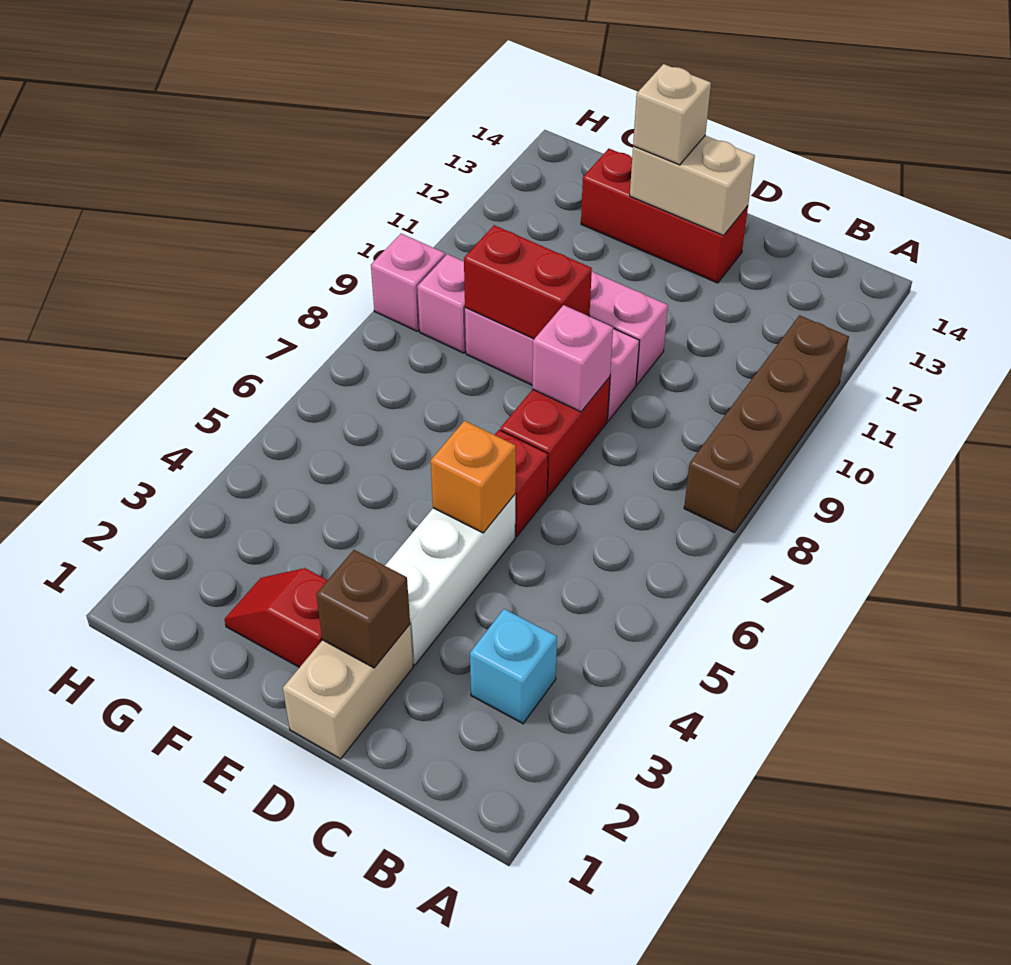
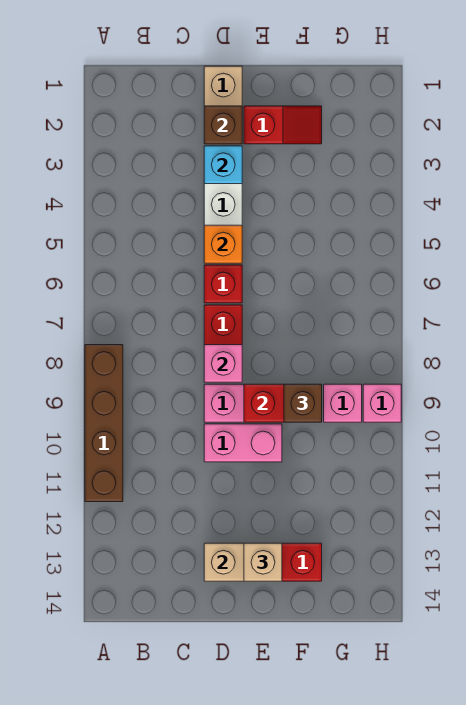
cyan brick B3 level 1 -> cyan brick D3 level 2
none -> brown brick F9 level 3

